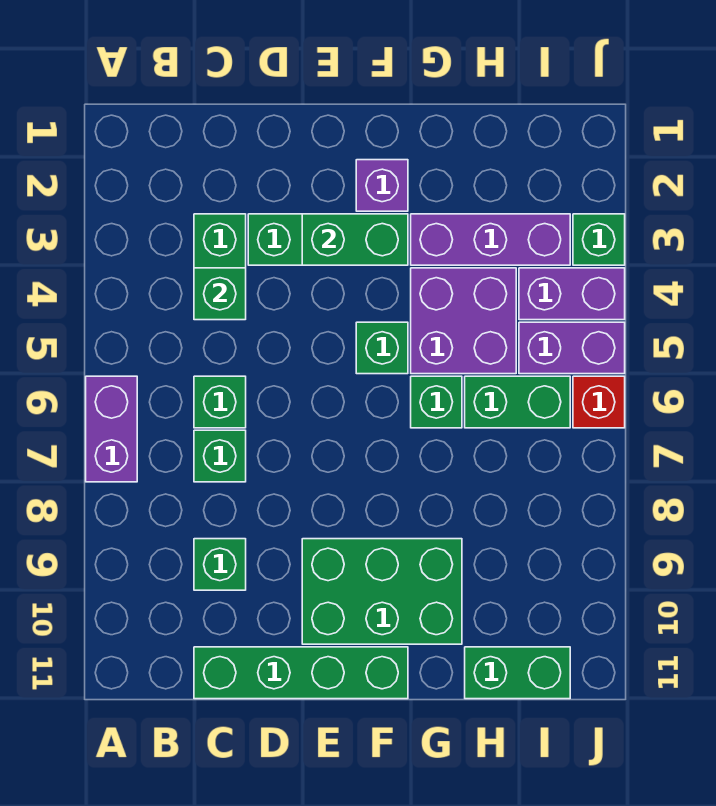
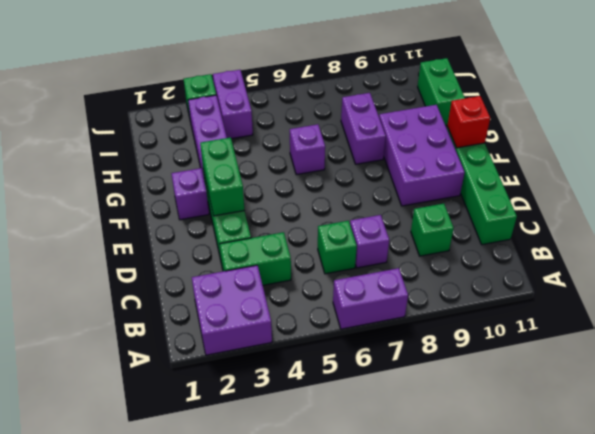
green brick C4 level 2 -> none
green brick C7 level 1 -> purple brick C7 level 1
green brick E9:G10 level 1 -> purple brick E9:G10 level 1
green brick F5 level 1 -> none
purple brick G4:H5 level 1 -> purple brick A2:B3 level 1
green brick G6 level 1 -> purple brick G6 level 1
green brick H6:I6 level 1 -> none
purple brick I5:J5 level 1 -> purple brick G8:H8 level 1
red brick J6 level 1 -> red brick F11 level 2

